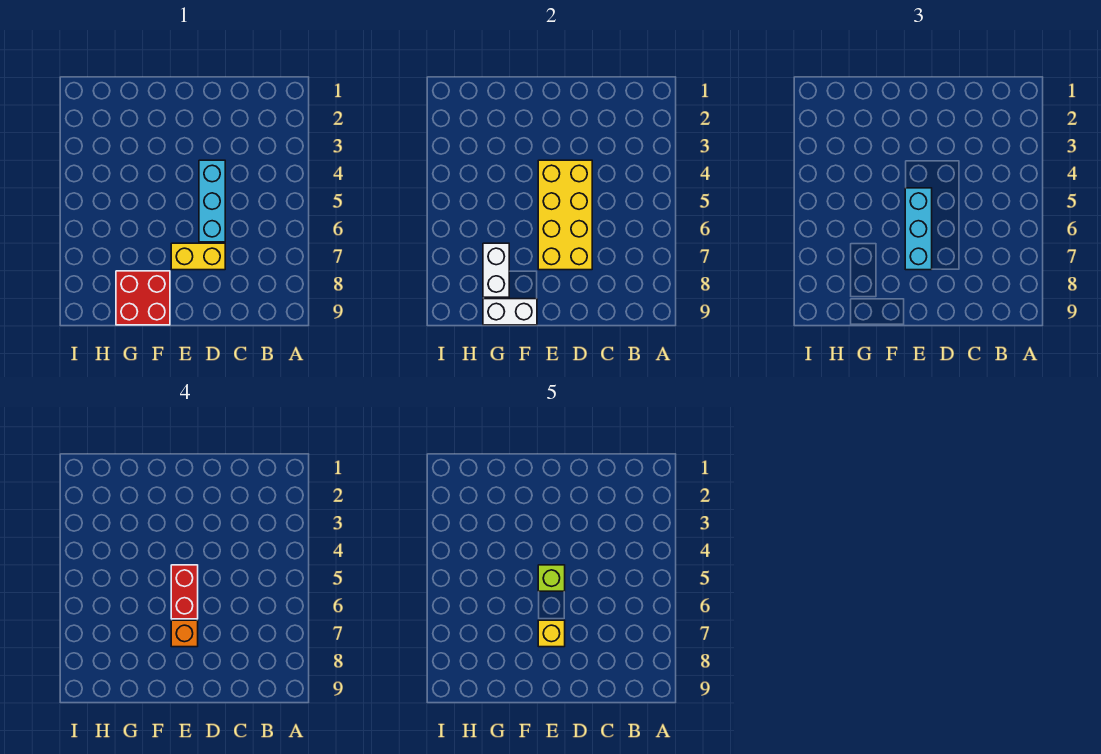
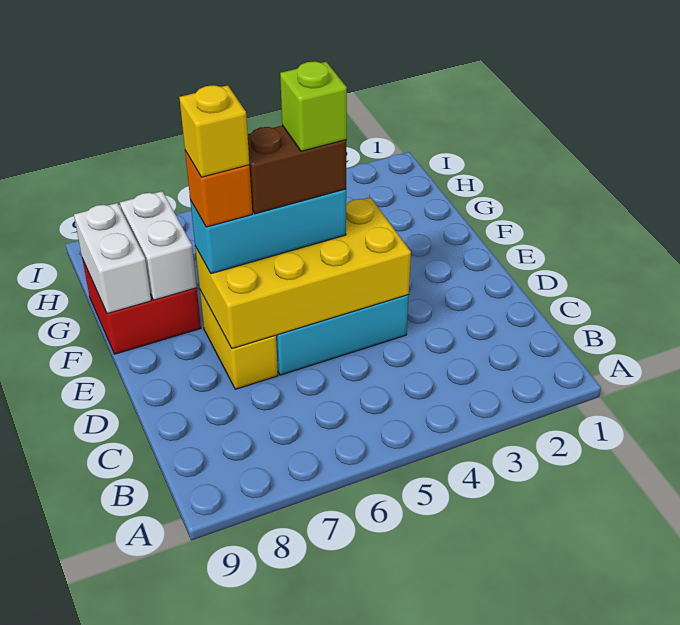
red brick E5:E6 level 4 -> brown brick E5:E6 level 4
white brick G7:G8 level 2 -> white brick F8:G8 level 2

